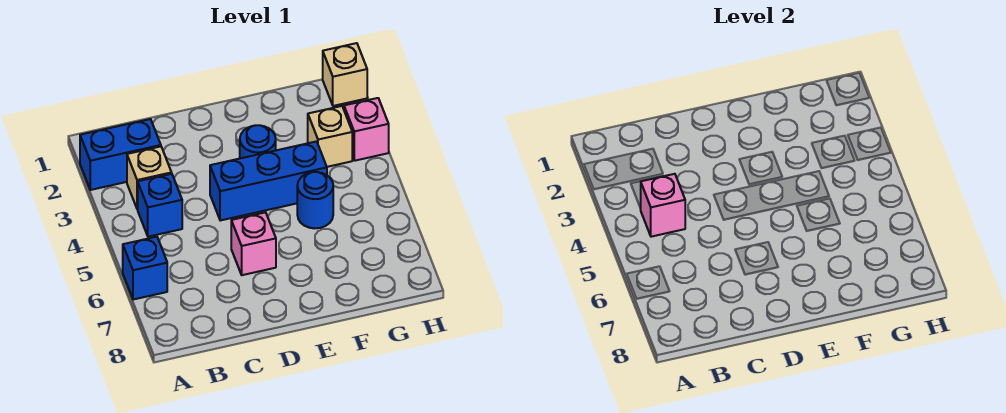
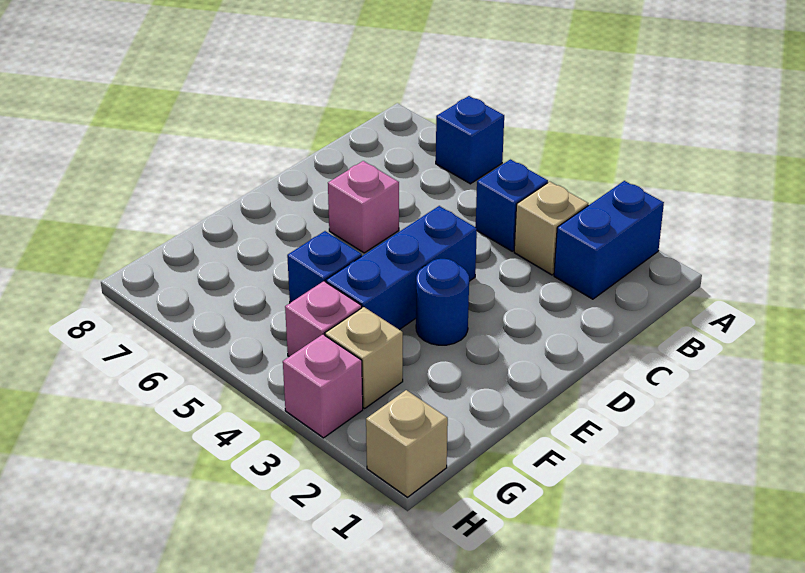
pink brick B4 level 2 -> pink brick G4 level 1
blue round brick F5 level 1 -> blue brick F5 level 1

